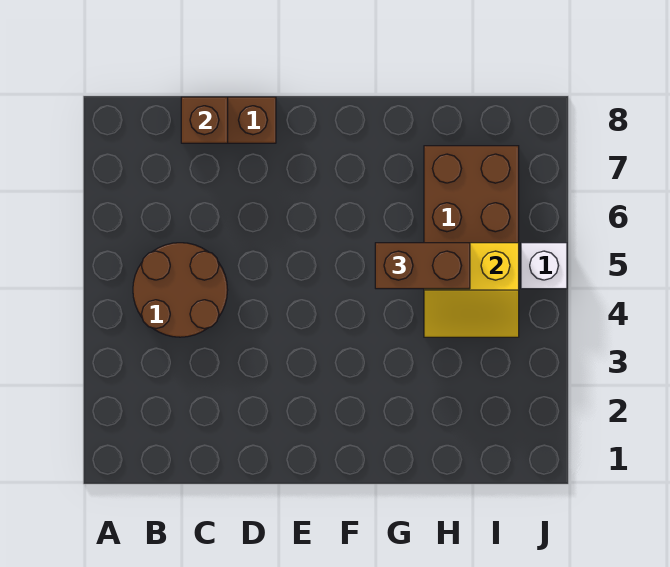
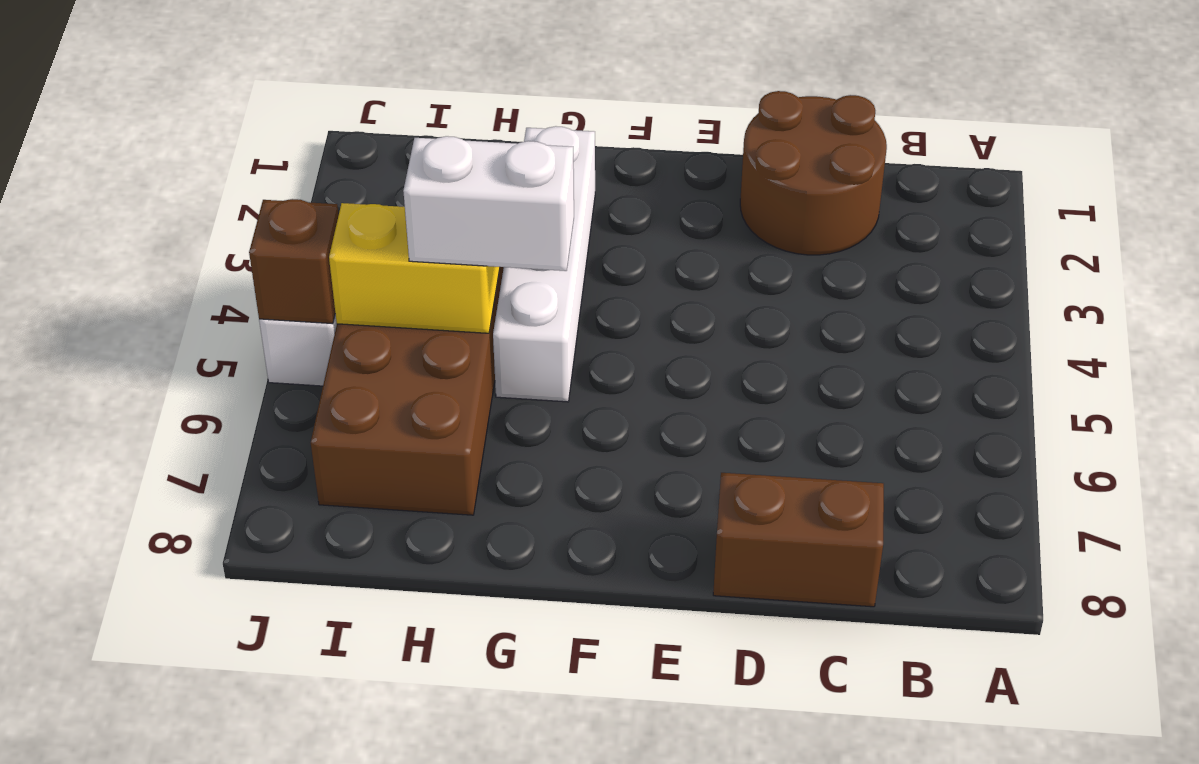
brown round brick B4:C5 level 1 -> brown round brick C1:D2 level 1
brown brick C8 level 2 -> brown brick J5 level 2
none -> white brick G2:G5 level 1
brown brick G5:H5 level 3 -> white brick G5:H5 level 3

